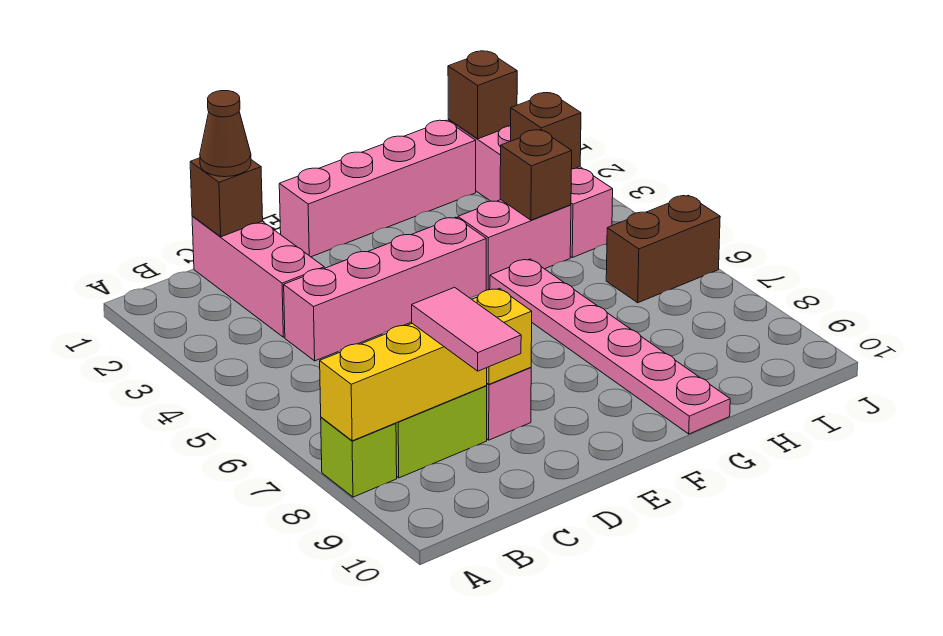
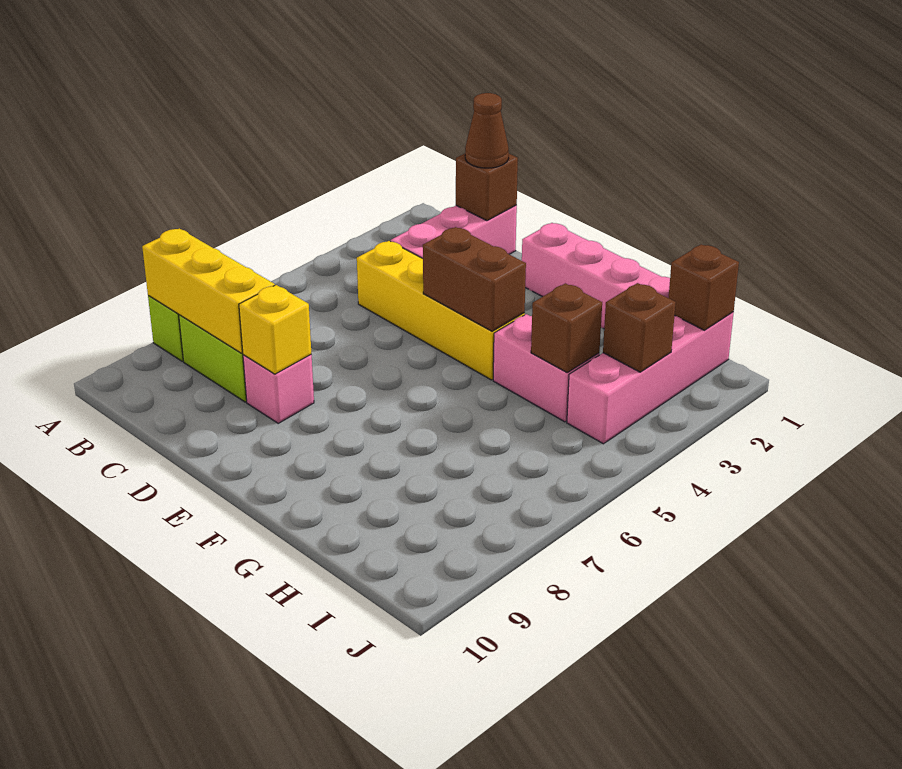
pink brick C4:F4 level 1 -> yellow brick C4:F4 level 1
pink tile C8:C9 level 3 -> none
pink plate G5:G10 level 1 -> none
brown brick I6:J6 level 1 -> brown brick E4:F4 level 2

